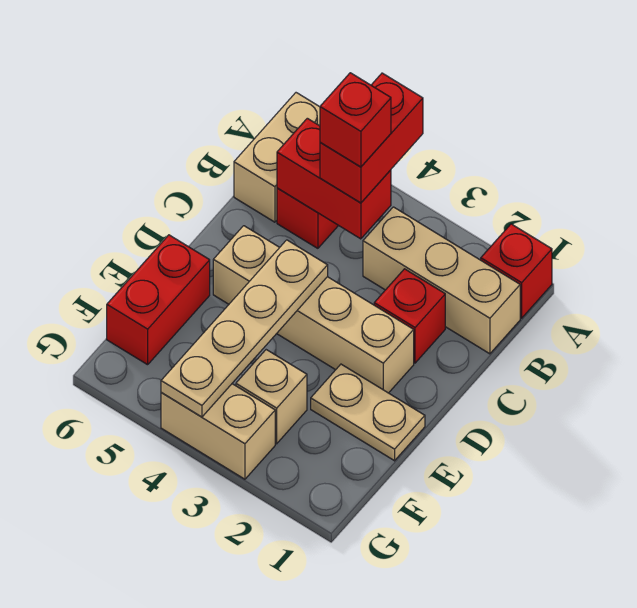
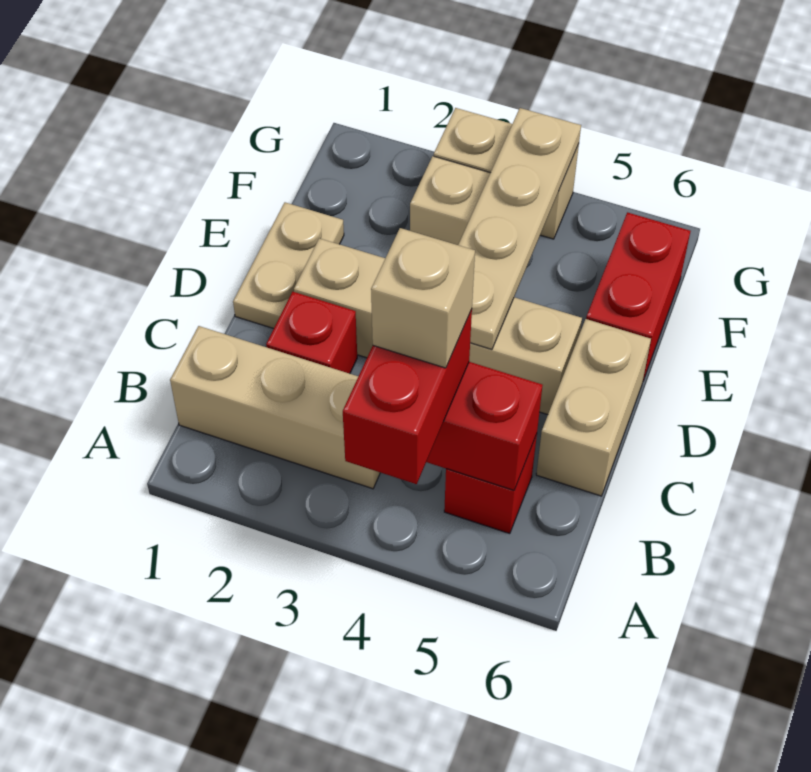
red brick A1 level 1 -> none
tan brick A6:B6 level 1 -> tan brick C6:D6 level 1
red brick B4 level 4 -> tan brick B4 level 4
tan plate E1:E2 level 1 -> tan plate D1:E1 level 1

